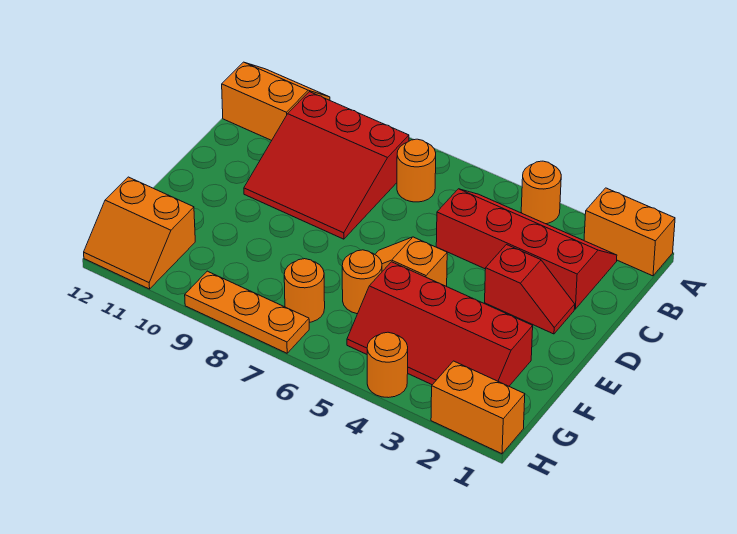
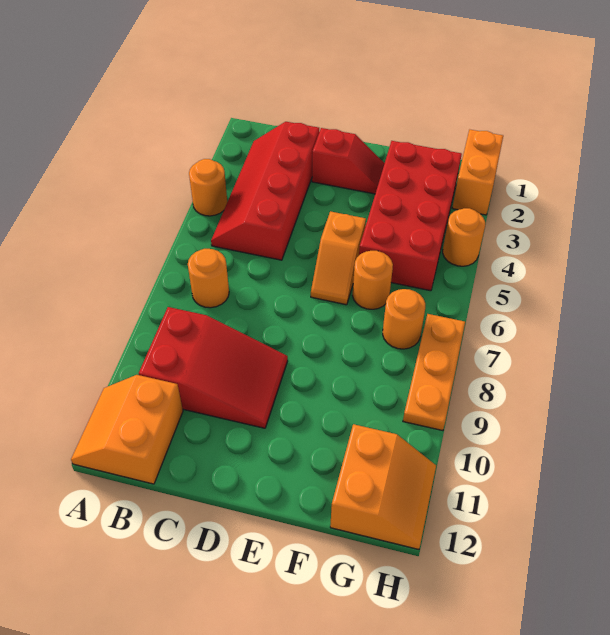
orange brick A1:A2 level 1 -> none
red slope B8:D10 level 1 top B -> red slope B9:D10 level 1 top B
red slope D2:D3 level 1 top 3 -> red slope D2:E2 level 1 top D
red slope F2:G5 level 1 top F -> red brick F2:G5 level 1

